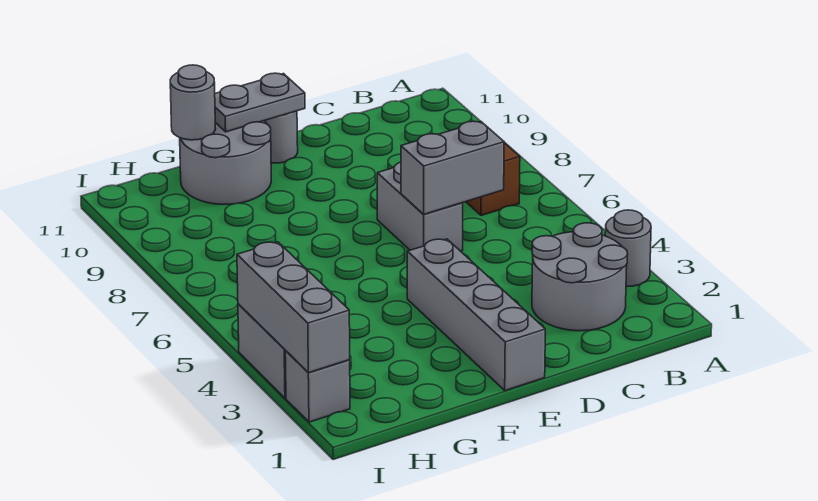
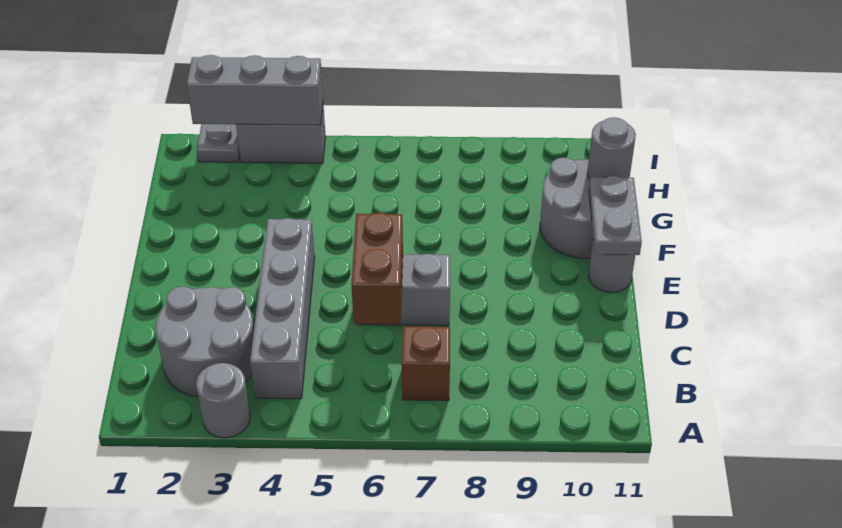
grey brick C6:D6 level 2 -> brown brick C6:D6 level 2
grey brick E1:E4 level 1 -> grey brick B4:E4 level 1
grey brick I2 level 1 -> grey plate I2 level 1

